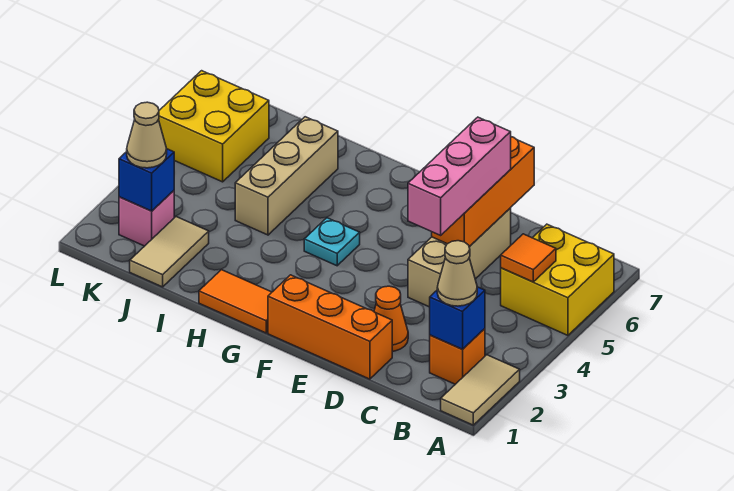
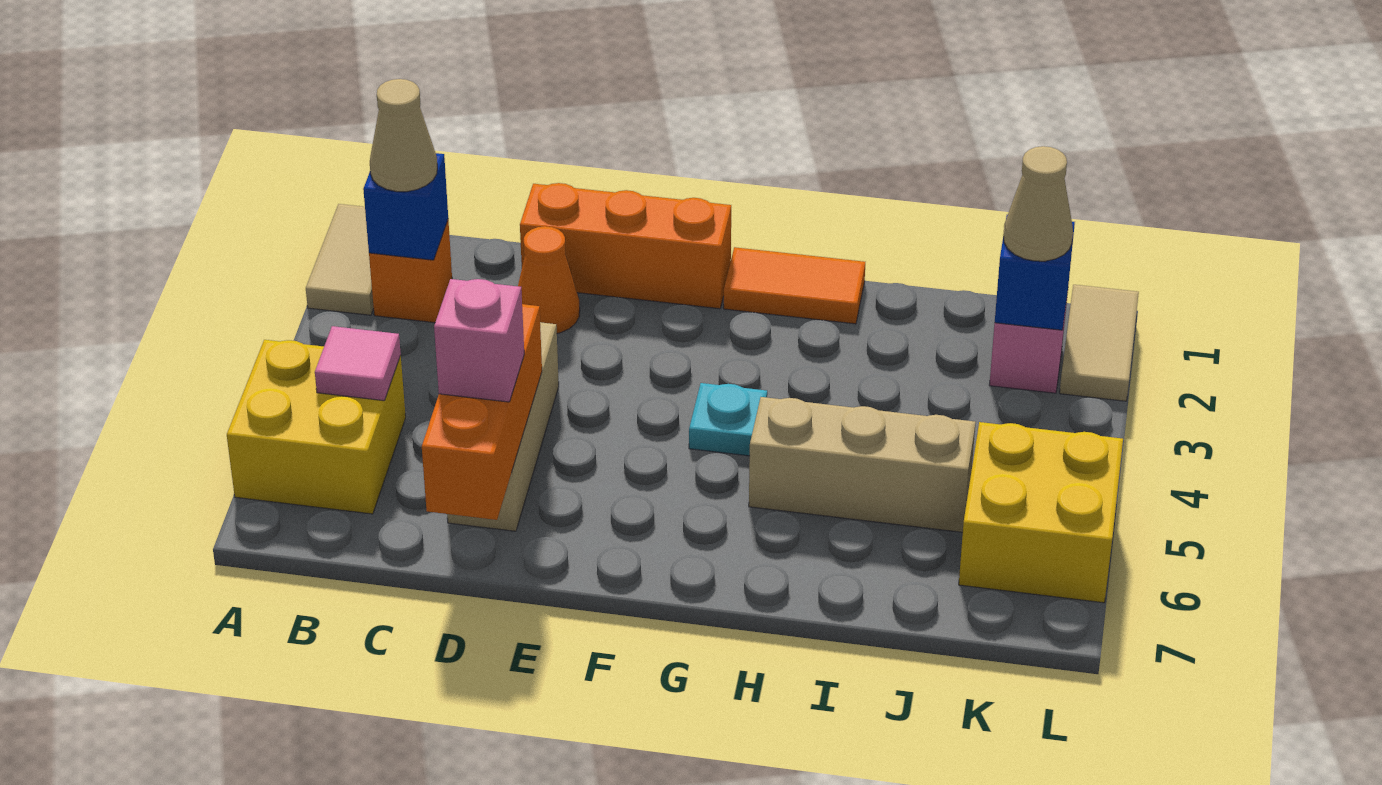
orange tile B5 level 2 -> pink tile B5 level 2
pink brick D4:D6 level 3 -> pink brick D6 level 3
tan brick I4:I6 level 1 -> tan brick H5:J5 level 1
tan tile J1:J2 level 1 -> tan tile L1:L2 level 1

